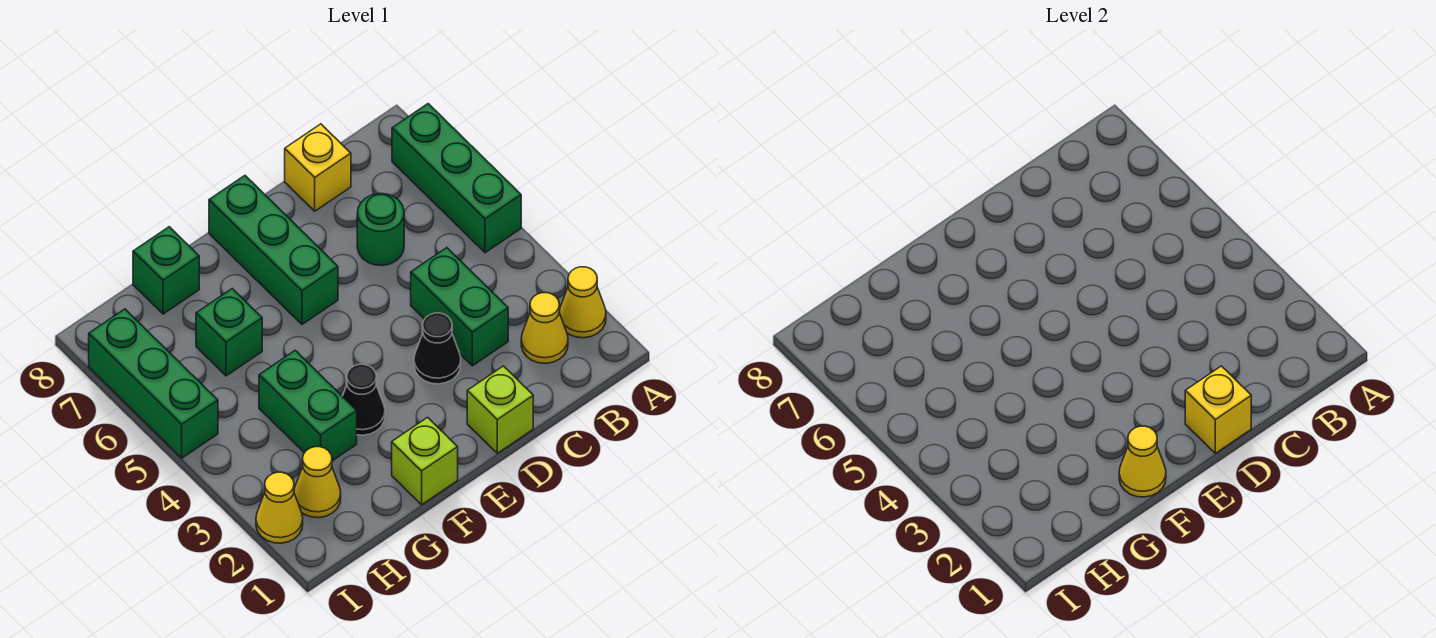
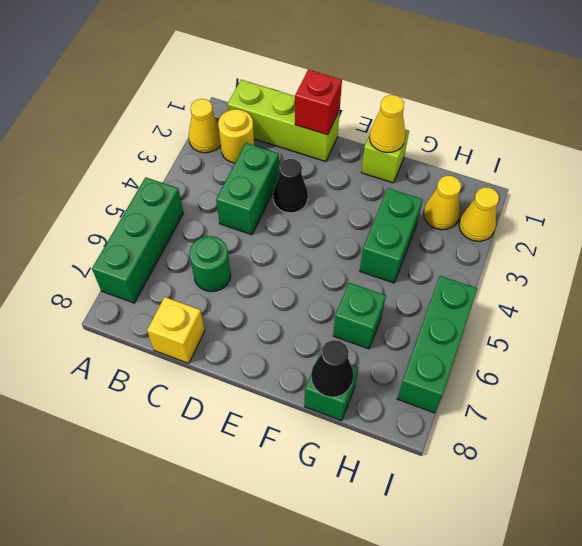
yellow cone B2 level 1 -> yellow round brick B2 level 1
lime brick D1 level 1 -> lime brick B1:D1 level 1
yellow brick D1 level 2 -> red brick D1 level 2
green brick E6:E8 level 1 -> none
black cone F3 level 1 -> black cone G8 level 2

